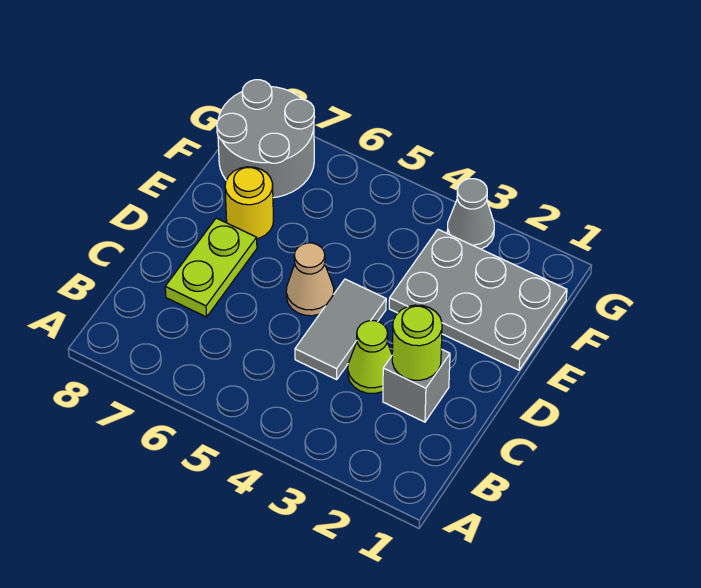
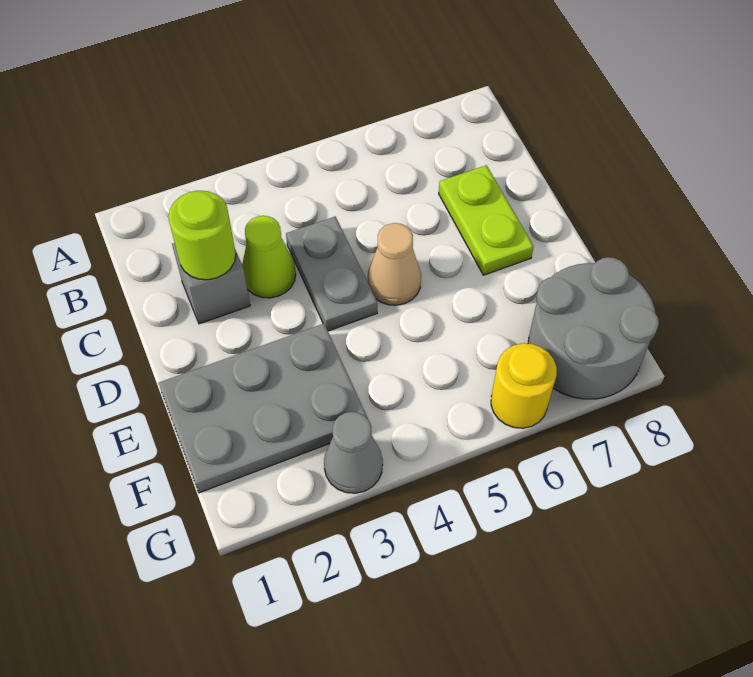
grey tile C4:D4 level 1 -> grey plate C4:D4 level 1
yellow round brick E7 level 1 -> yellow round brick G6 level 1

